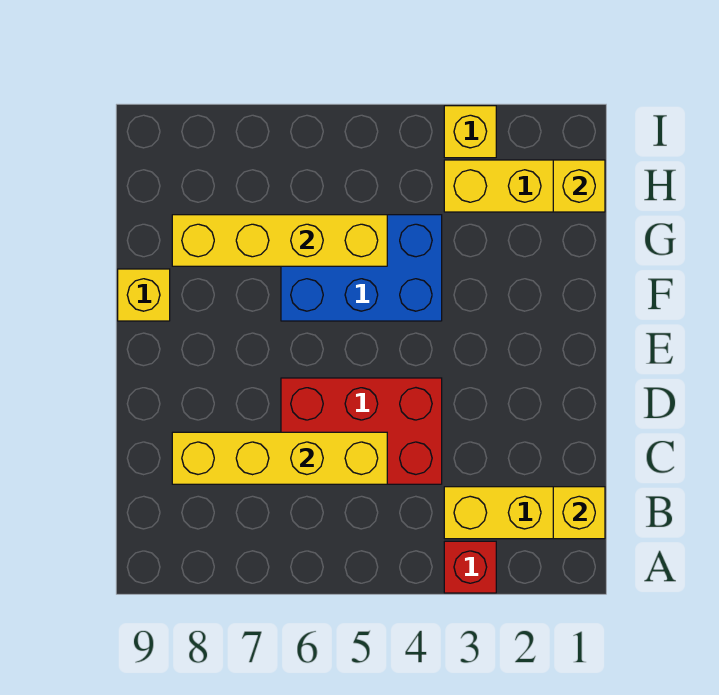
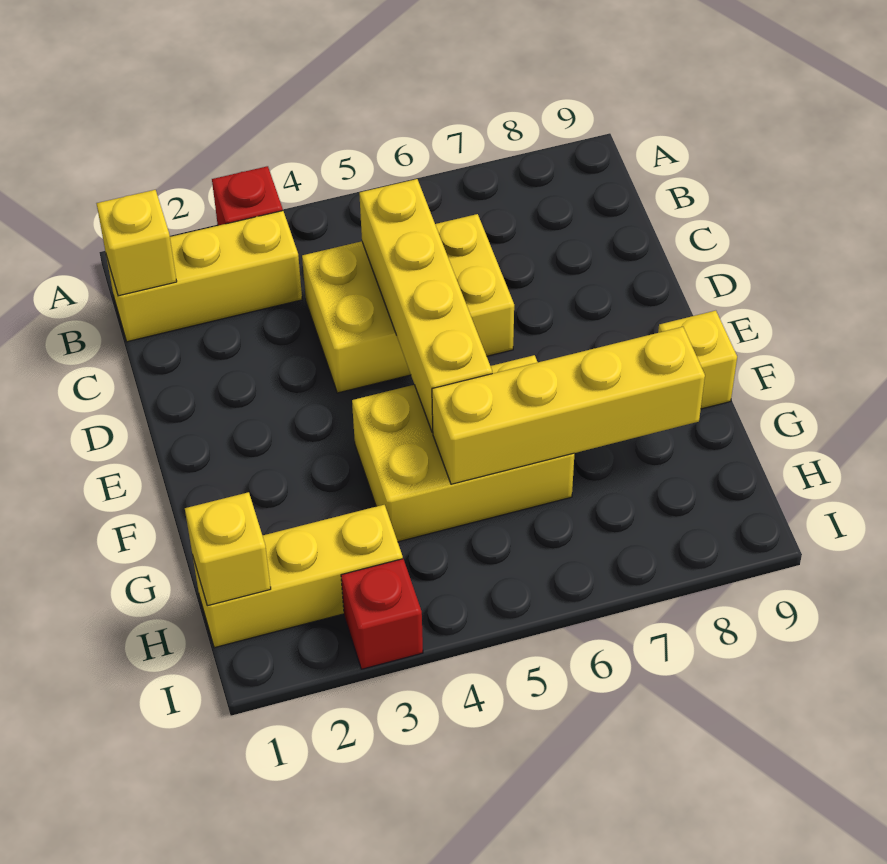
red brick C4:D6 level 1 -> yellow brick C4:D6 level 1
yellow brick C5:C8 level 2 -> yellow brick C5:F5 level 2
blue brick F4:G6 level 1 -> yellow brick F4:G6 level 1
yellow brick I3 level 1 -> red brick I3 level 1

